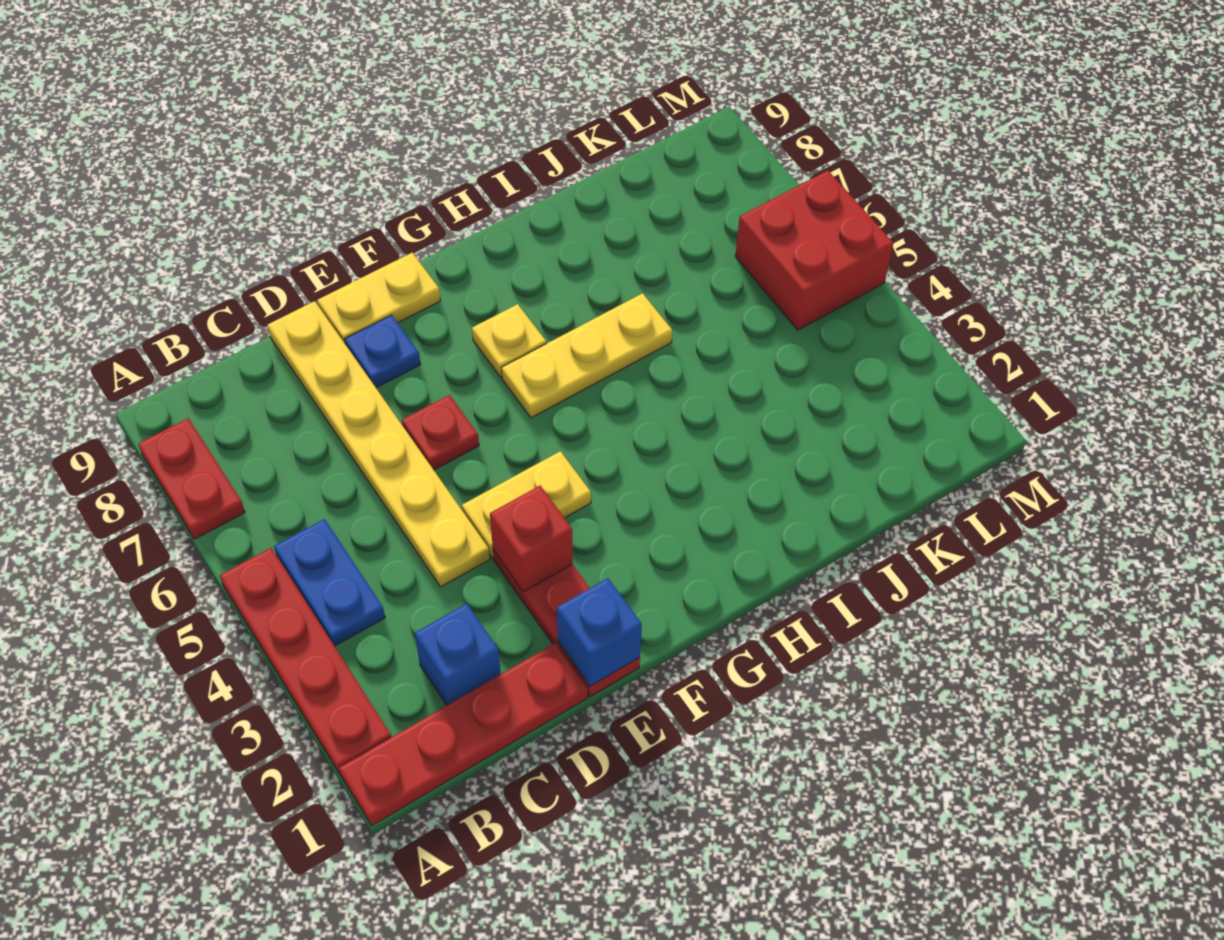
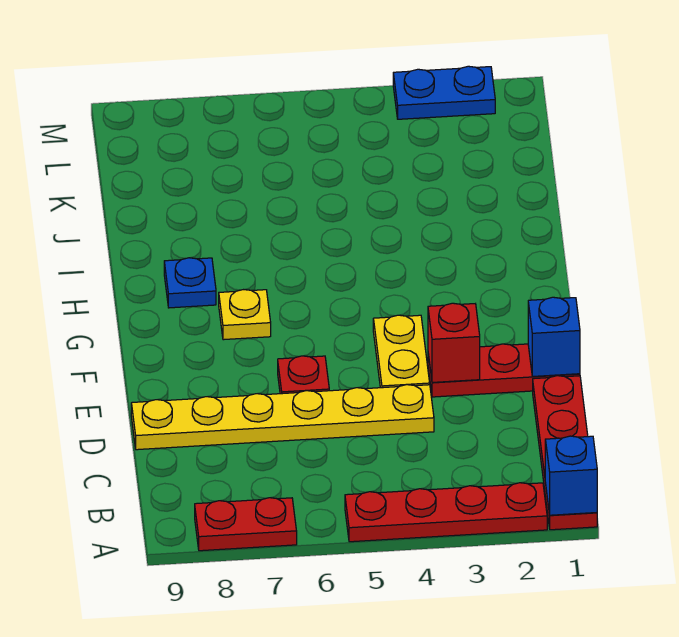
blue plate B4:B5 level 1 -> blue plate M2:M3 level 1
blue brick C2 level 1 -> blue brick A1 level 2
blue plate E8 level 1 -> blue plate H8 level 1
yellow plate E9:F9 level 1 -> none
yellow plate G6:I6 level 1 -> none
red brick L5:M6 level 1 -> none

